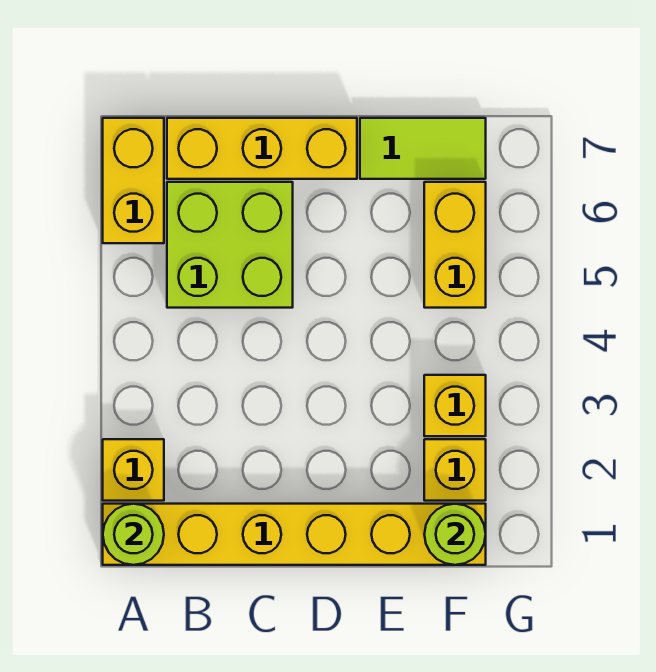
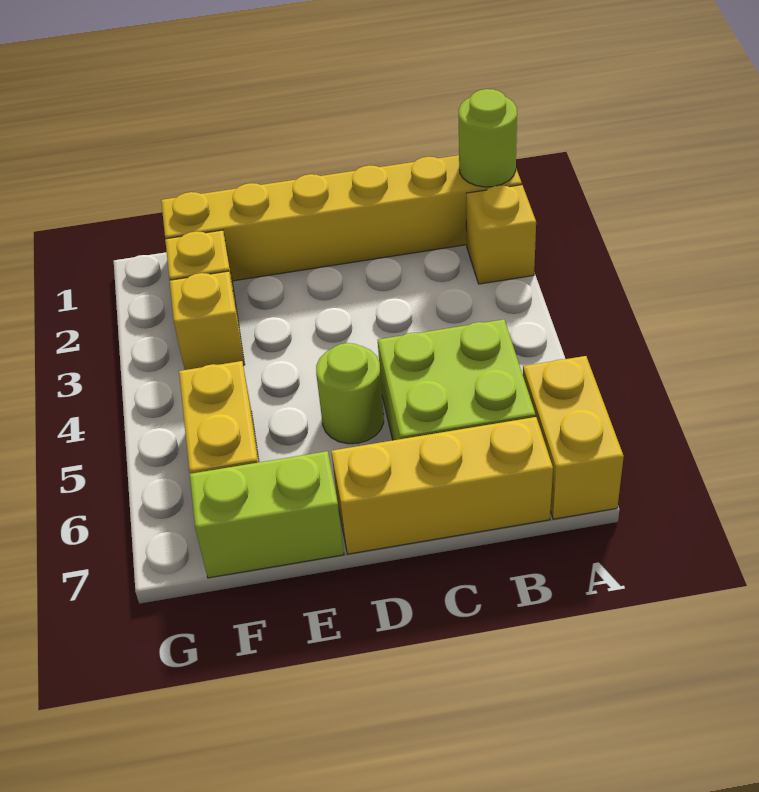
lime tile E7:F7 level 1 -> lime brick E7:F7 level 1
lime round brick F1 level 2 -> lime round brick D5 level 1

